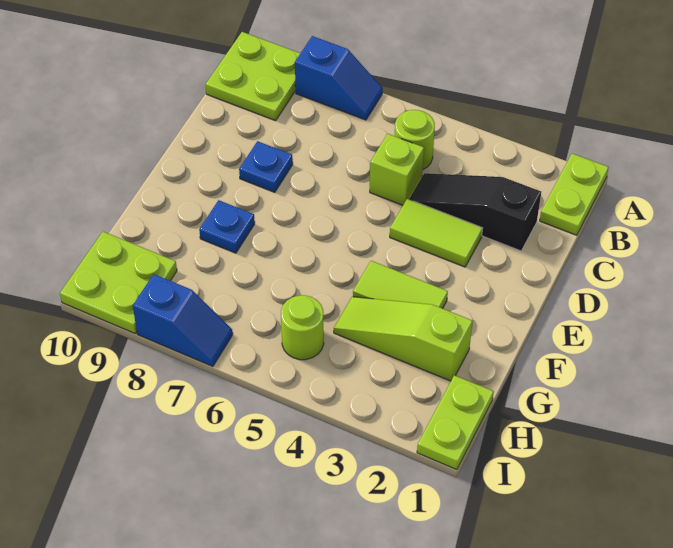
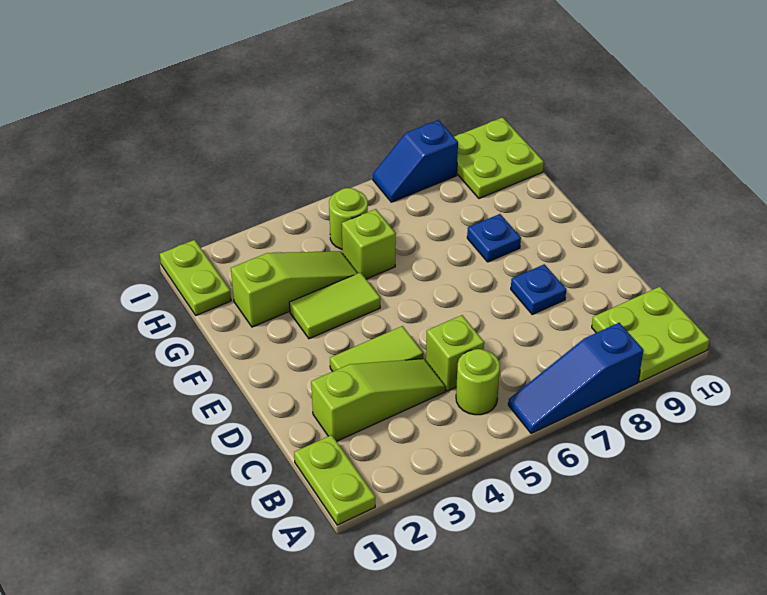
blue slope A7:A8 level 1 top 8 -> blue slope A6:A8 level 1 top 8
black slope C2:C4 level 1 top 2 -> lime slope C2:C4 level 1 top 2
none -> lime brick G5 level 1

